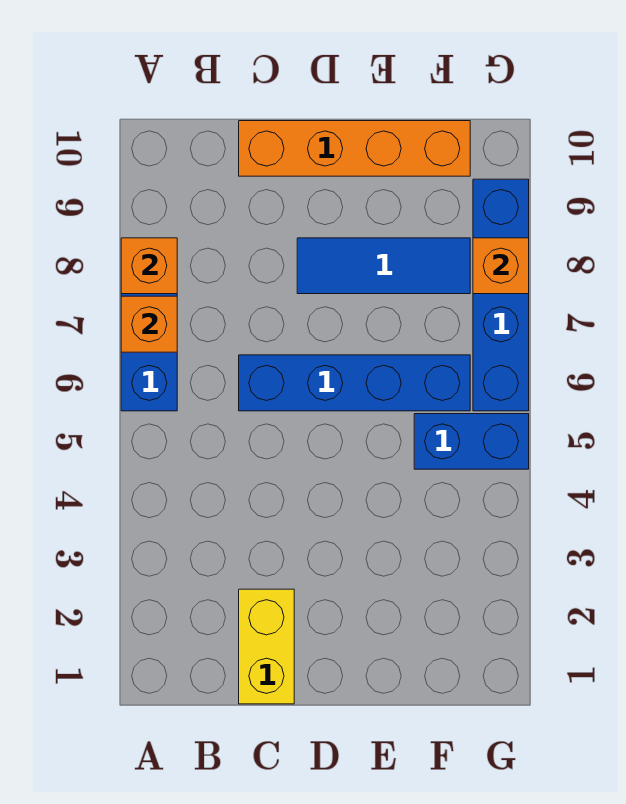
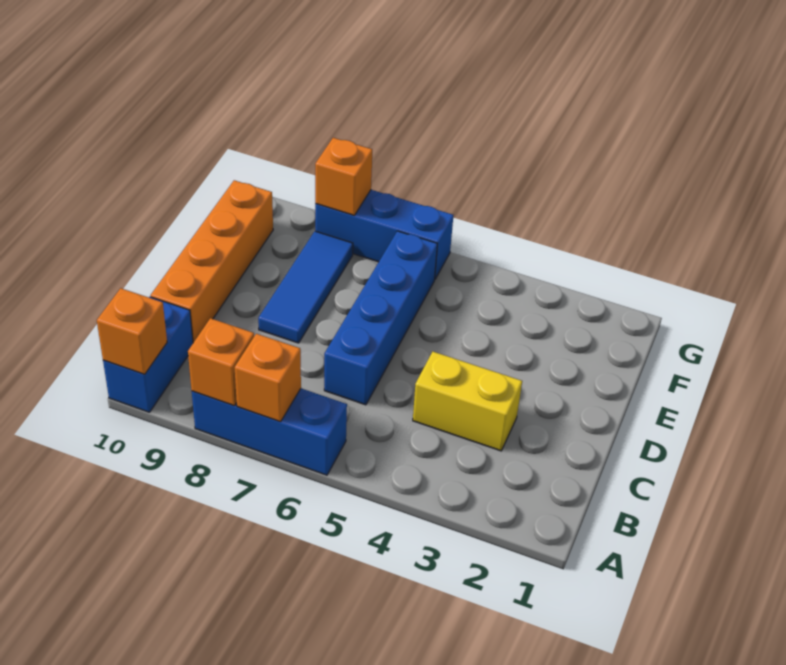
none -> orange brick A10 level 2
yellow brick C1:C2 level 1 -> yellow brick C3:C4 level 1
blue brick F5:G5 level 1 -> blue brick A10:B10 level 1
blue brick G6:G9 level 1 -> blue brick G6:G8 level 1

